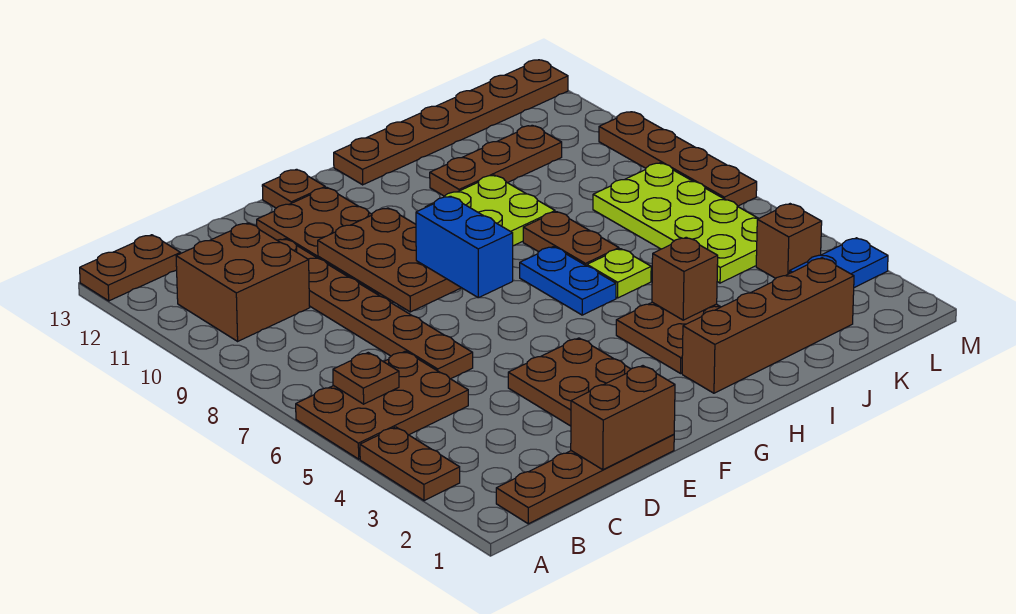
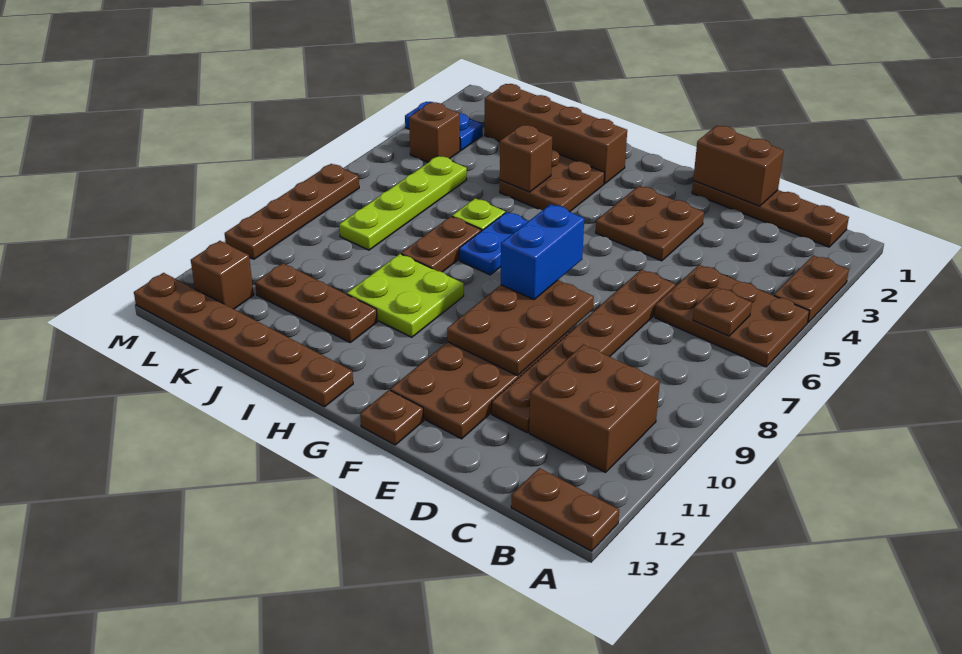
lime plate K5:L8 level 1 -> lime plate K5:K8 level 1
none -> brown brick L12 level 1

